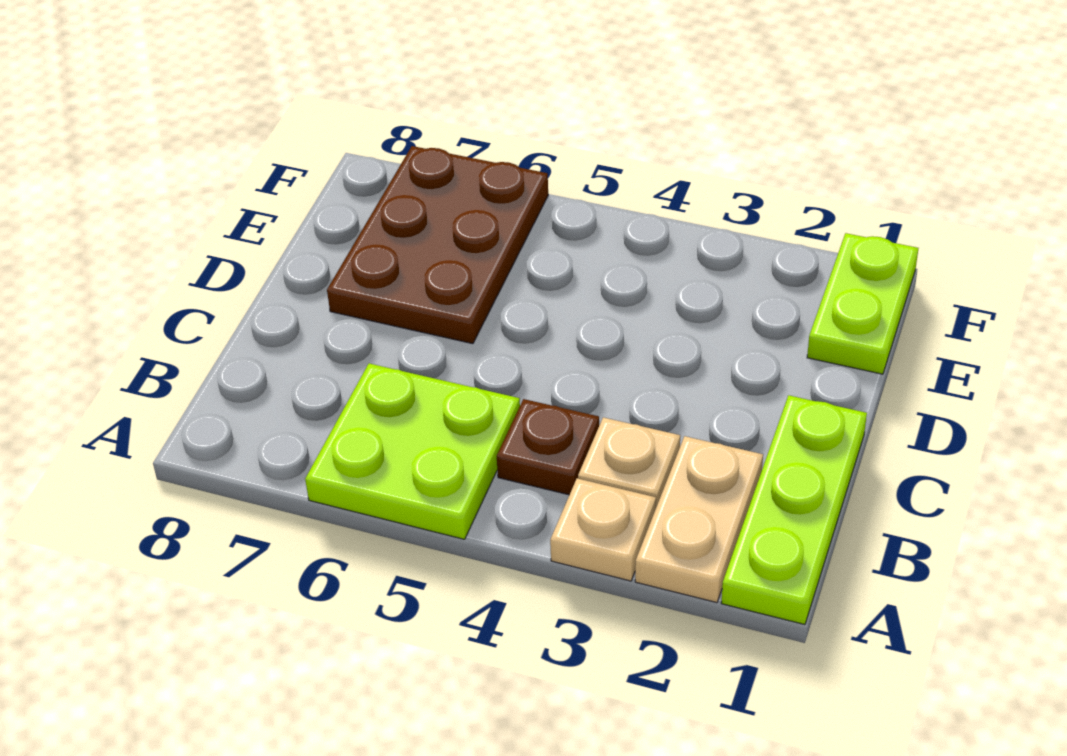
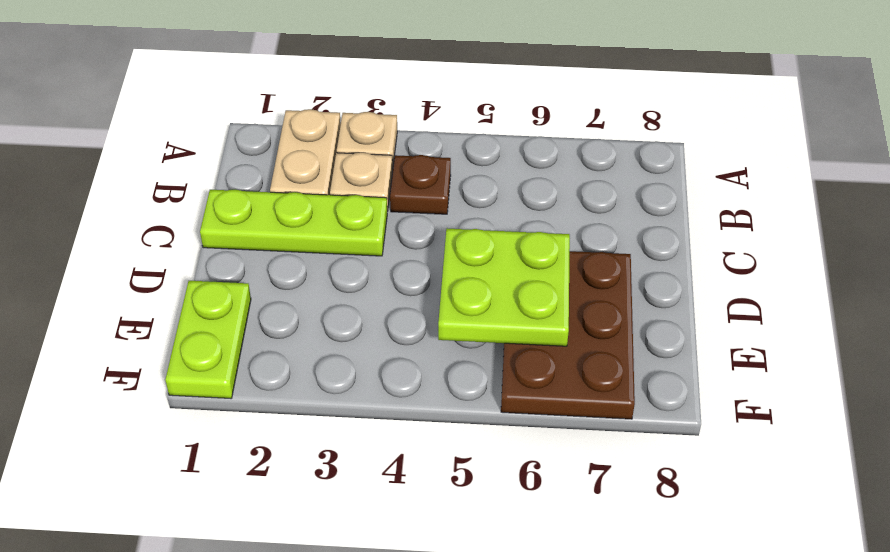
lime plate A1:C1 level 1 -> lime plate C1:C3 level 1
lime plate A5:B6 level 1 -> lime plate D5:E6 level 2

